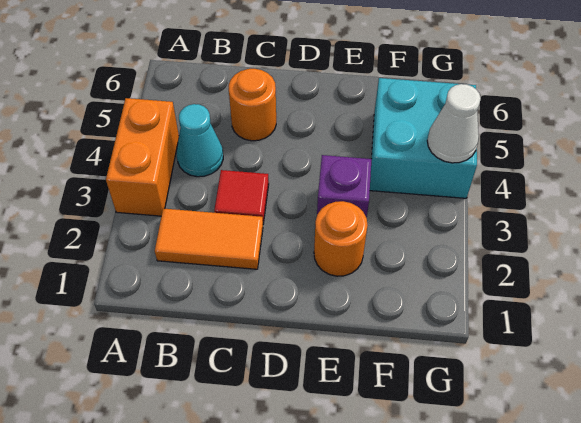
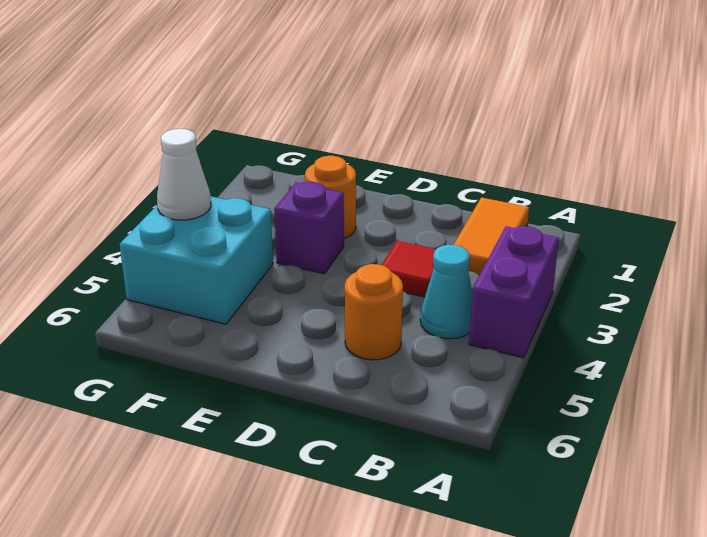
orange brick A3:A4 level 1 -> purple brick A3:A4 level 1
orange tile B2:C2 level 1 -> orange tile B1:B2 level 1

